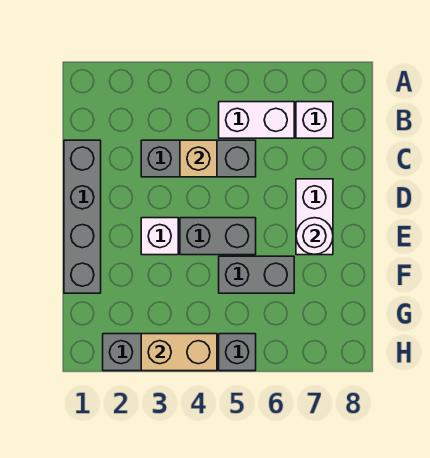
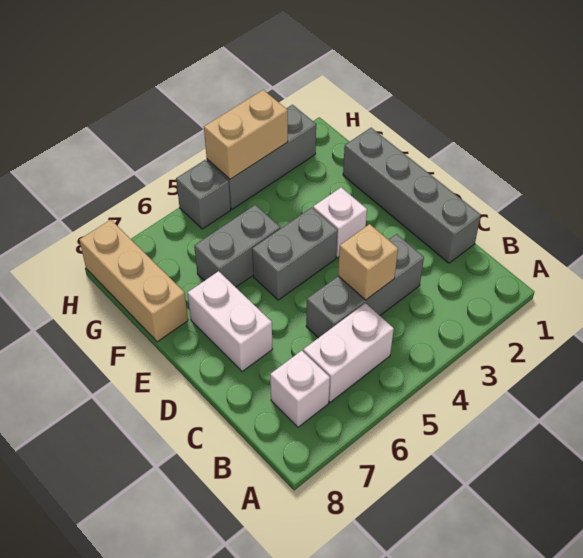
white round brick E7 level 2 -> none
none -> tan brick F8:H8 level 1

